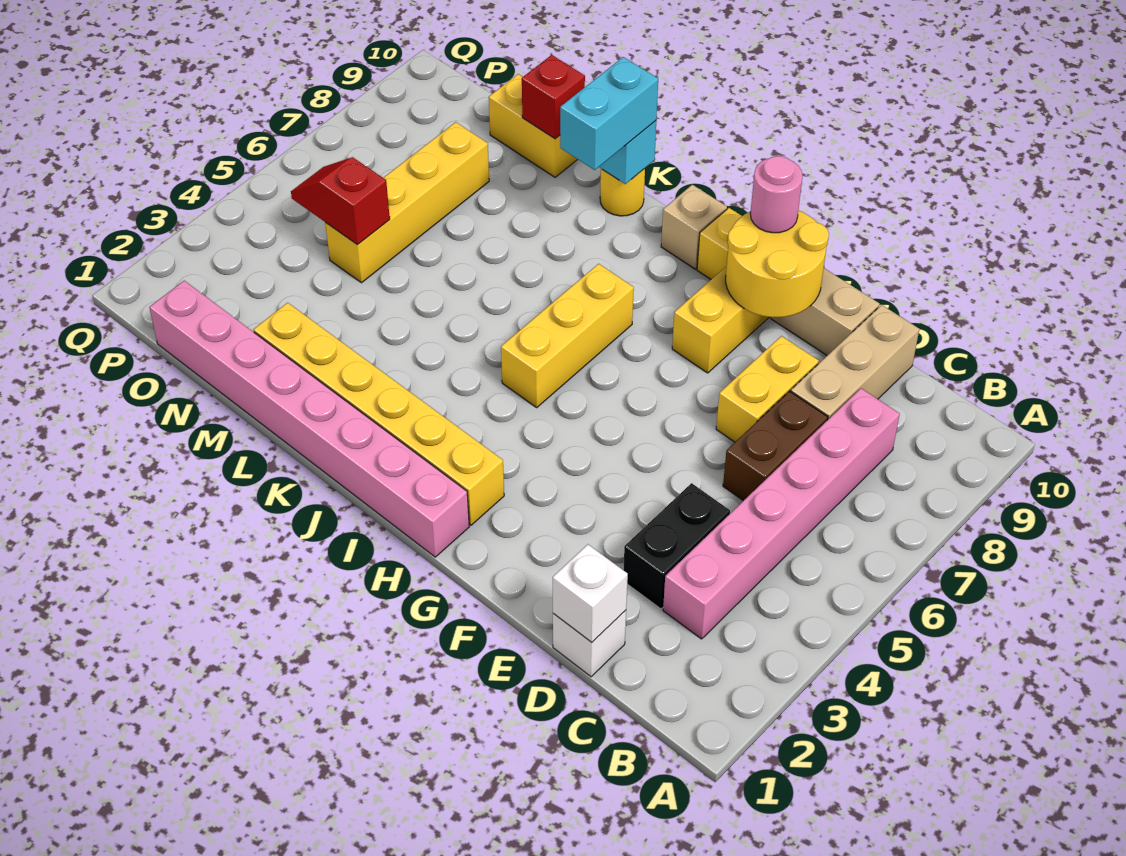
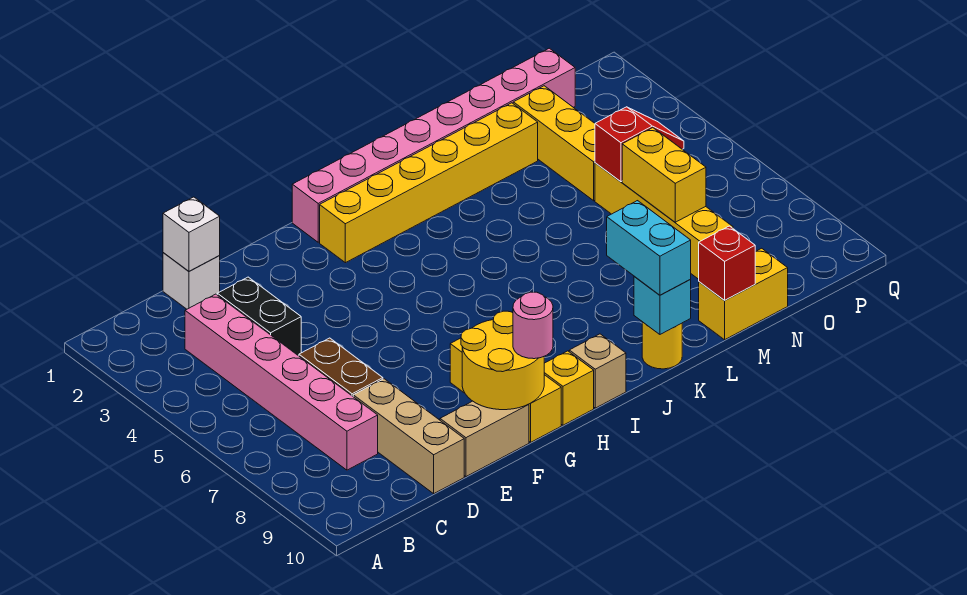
yellow brick E7:E8 level 1 -> yellow brick N6:N7 level 2
yellow brick I5:I7 level 1 -> yellow brick N2:N4 level 1

